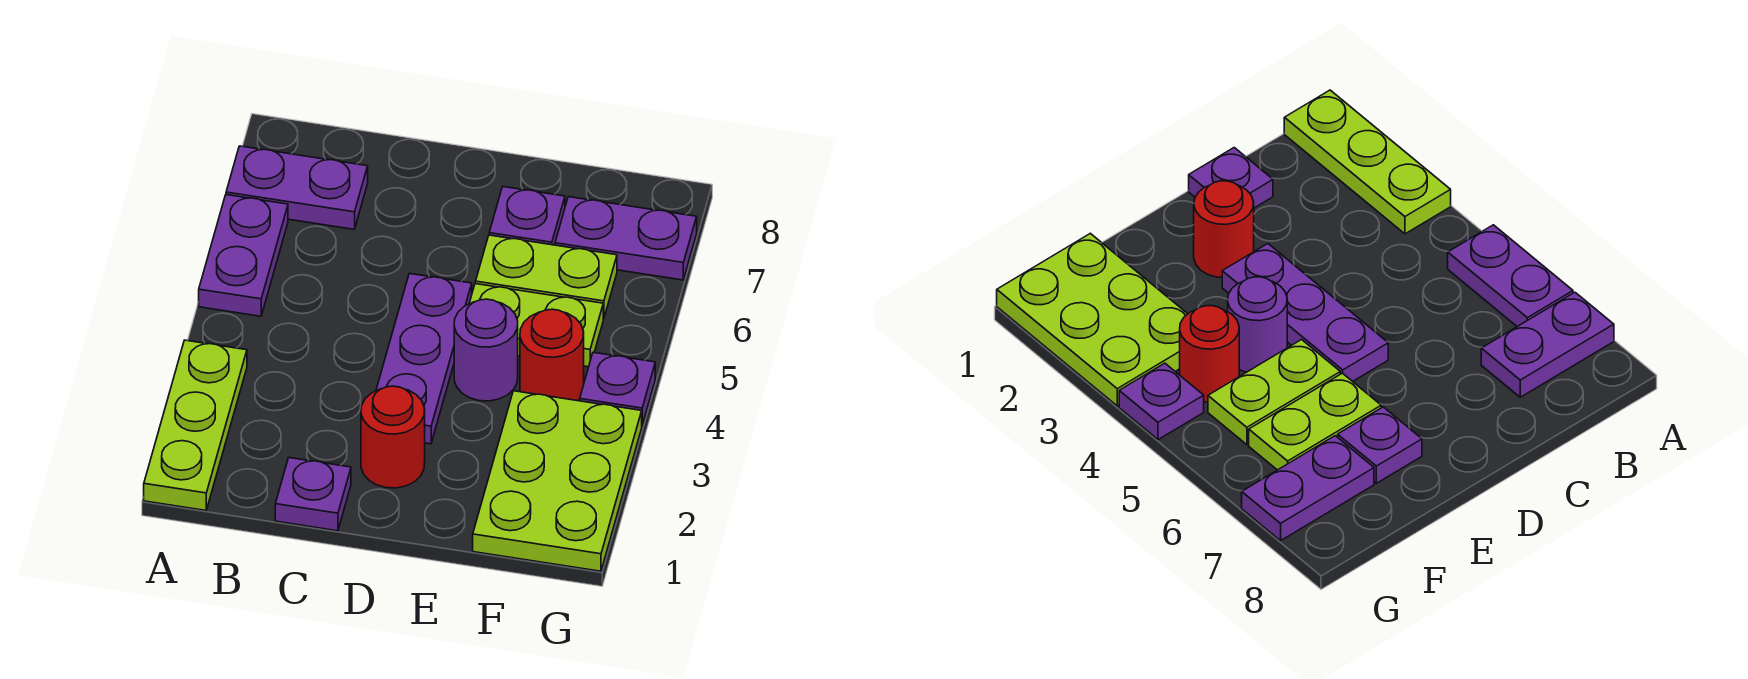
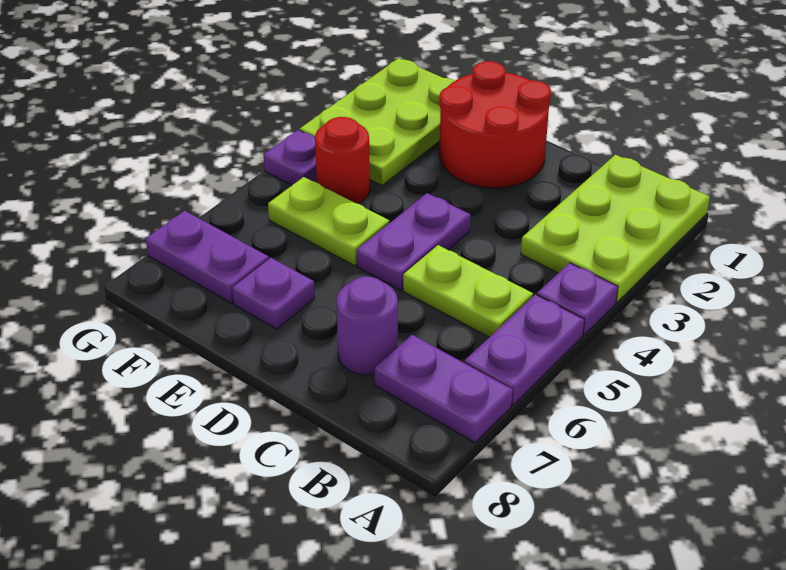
lime plate A1:A3 level 1 -> lime plate A1:B3 level 1
purple plate C1 level 1 -> purple plate A4 level 1
red round brick D2 level 1 -> red round brick D1:E2 level 1
purple plate D3:D5 level 1 -> purple plate D4:D5 level 1
purple round brick E4 level 1 -> purple round brick C7 level 1
lime plate E6:F6 level 1 -> lime plate B5:C5 level 1

